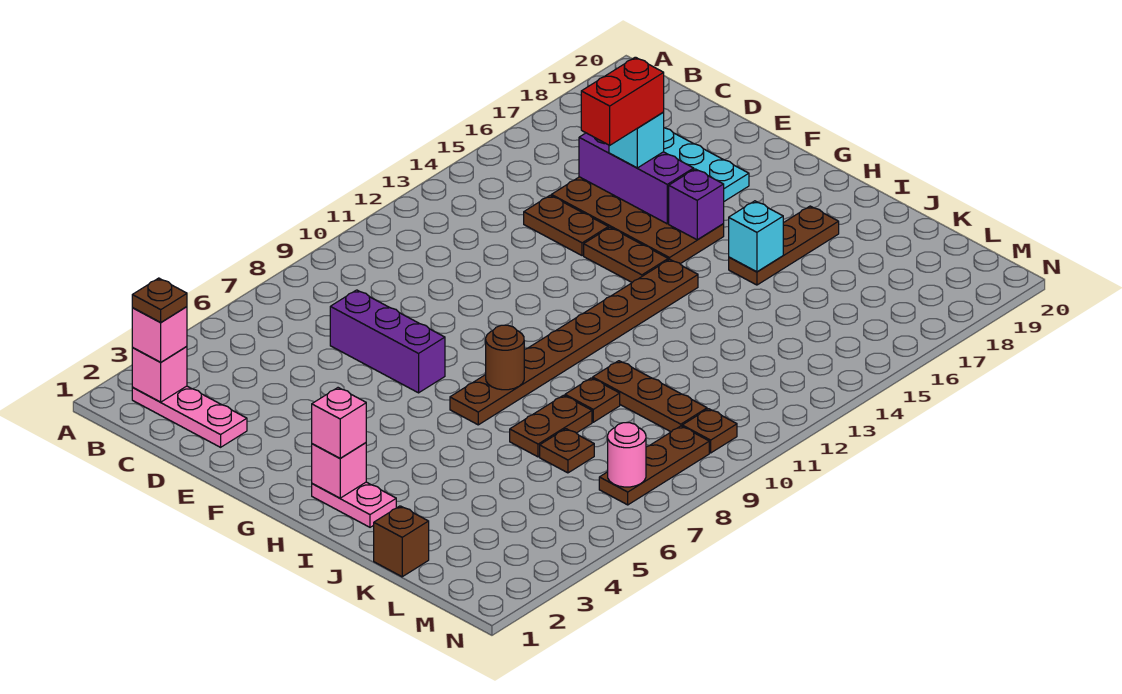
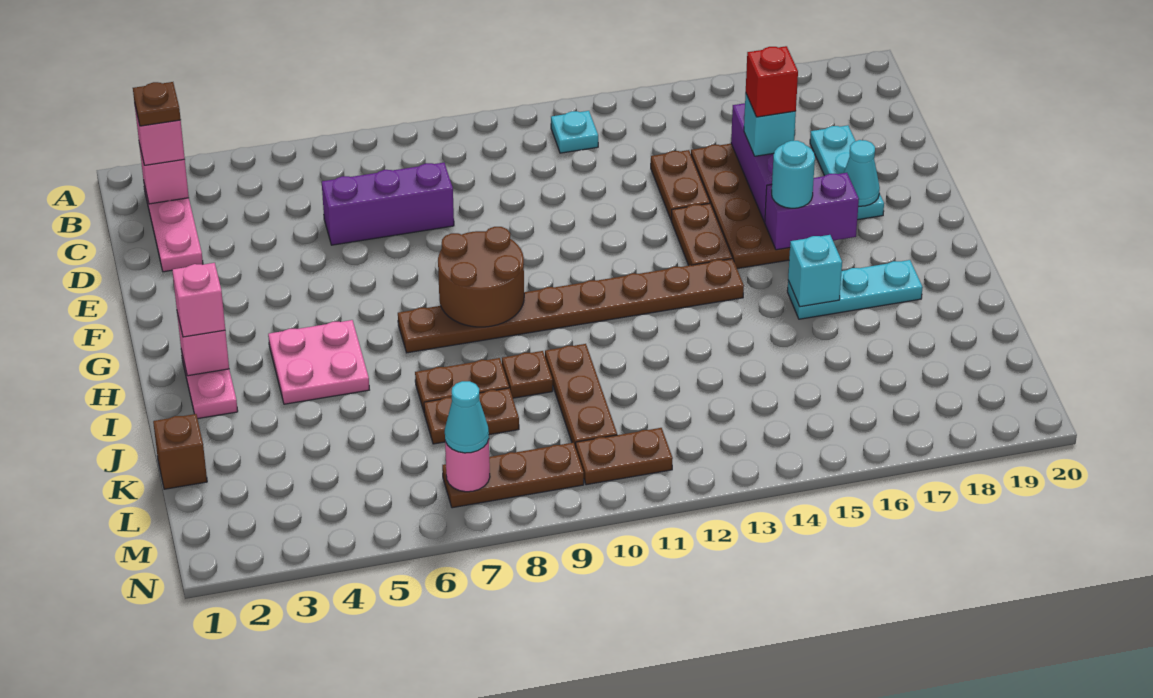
none -> cyan plate B12 level 1
purple brick D7:F7 level 1 -> purple brick D6:D8 level 1
red brick E15:E16 level 4 -> red brick E16 level 4
none -> cyan cone F18 level 2
purple brick G16 level 2 -> purple brick G16:G17 level 2
none -> cyan round brick G16 level 3
none -> pink plate H4:I5 level 1
brown round brick H8 level 2 -> brown round brick G8:H9 level 2
brown plate I16:I18 level 1 -> cyan plate I16:I18 level 1
brown plate K7 level 1 -> brown plate K7:K8 level 1
none -> cyan cone M7 level 3
brown plate M10 level 1 -> brown plate M10:M11 level 1

